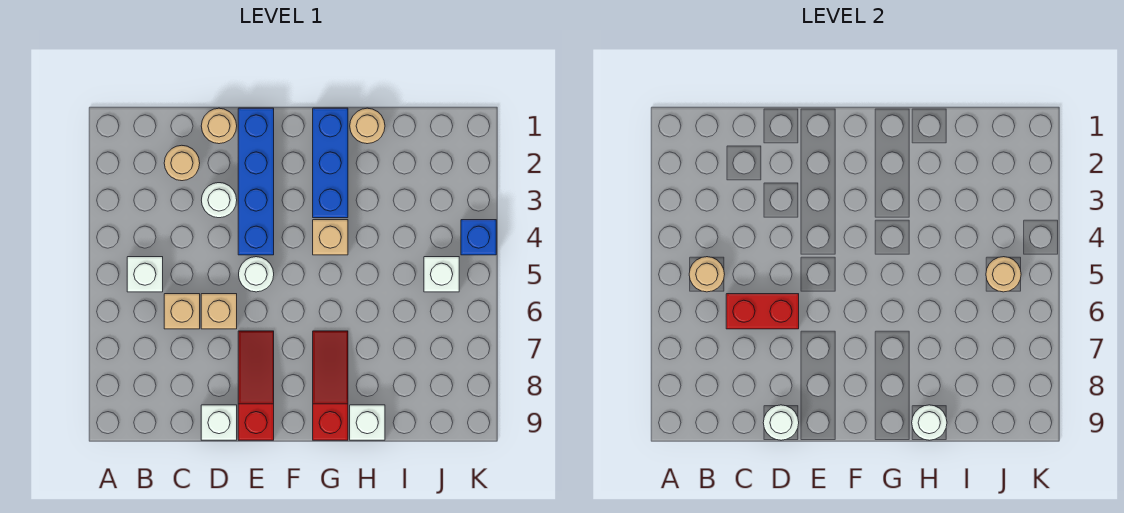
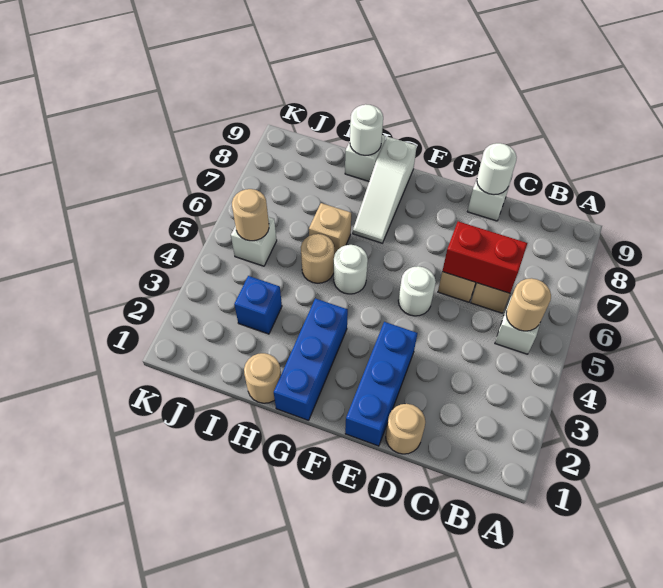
tan round brick C2 level 1 -> tan round brick H5 level 1
white round brick D3 level 1 -> white round brick G5 level 1
blue brick E1:E4 level 1 -> blue brick E1:E3 level 1
red slope E7:E9 level 1 top 9 -> none
tan brick G4 level 1 -> tan brick H6 level 1
red slope G7:G9 level 1 top 9 -> white slope G7:G9 level 1 top 9
blue brick K4 level 1 -> blue brick I3 level 1

